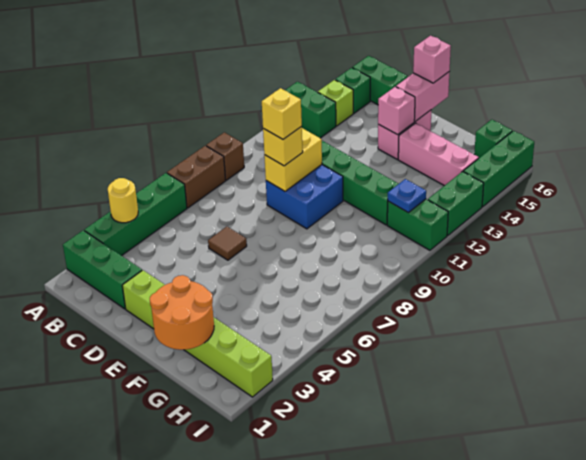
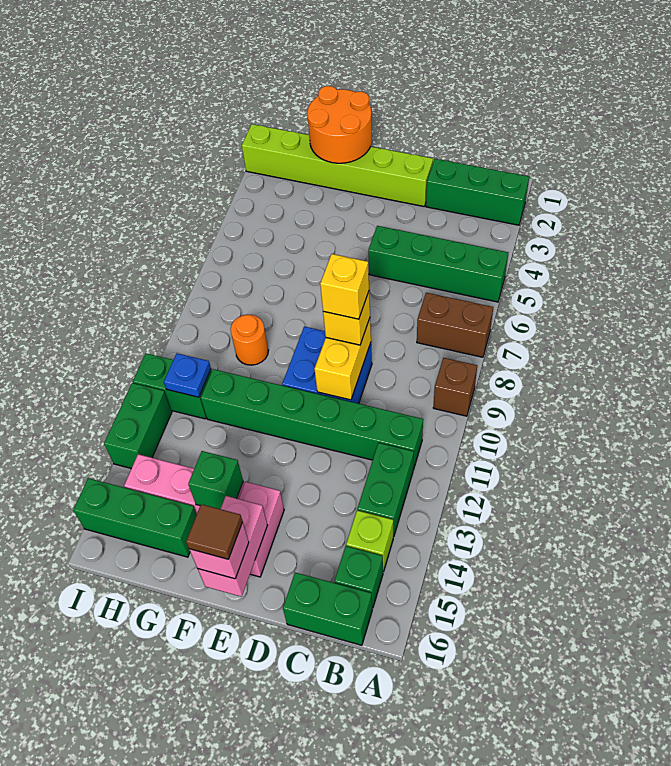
green brick A3:A6 level 1 -> green brick A5:D5 level 1
yellow round brick A4 level 2 -> none
brown brick A7:A8 level 1 -> brown brick A7:B7 level 1
green brick A13:B13 level 1 -> green brick B12:B13 level 1
brown tile D6 level 1 -> brown tile E16 level 4
pink brick E14 level 2 -> none
none -> orange round brick G9 level 1
green brick H16 level 1 -> green brick F14 level 2
green brick I14:I16 level 1 -> green brick G15:I15 level 1

